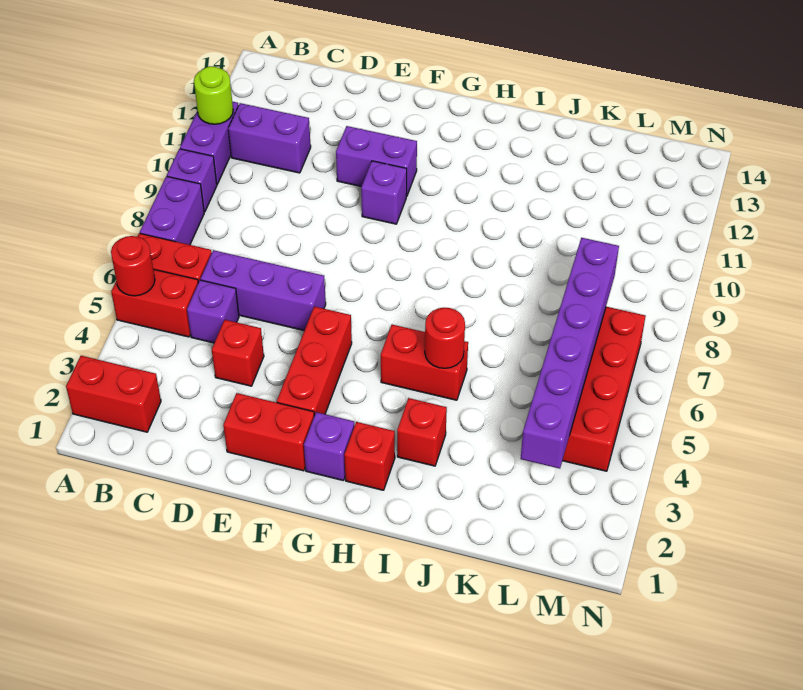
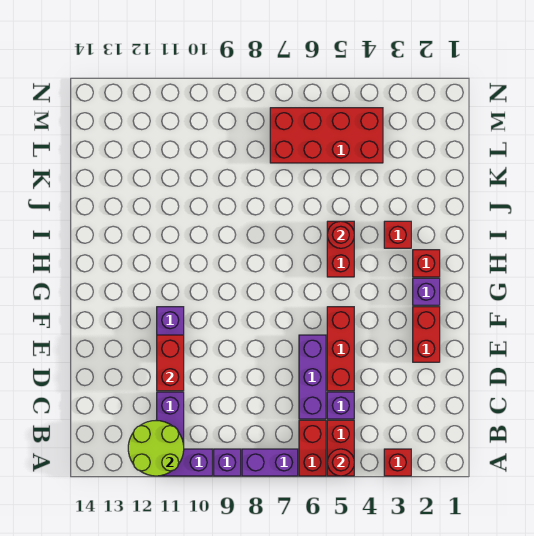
red brick A2:B2 level 1 -> red brick D11:E11 level 2
lime round brick A11 level 2 -> lime round brick A11:B12 level 2
red brick D4 level 1 -> red brick A3 level 1
red brick F3:F5 level 1 -> red brick D5:F5 level 1
purple brick F10 level 1 -> none
purple brick L3:L8 level 2 -> none

